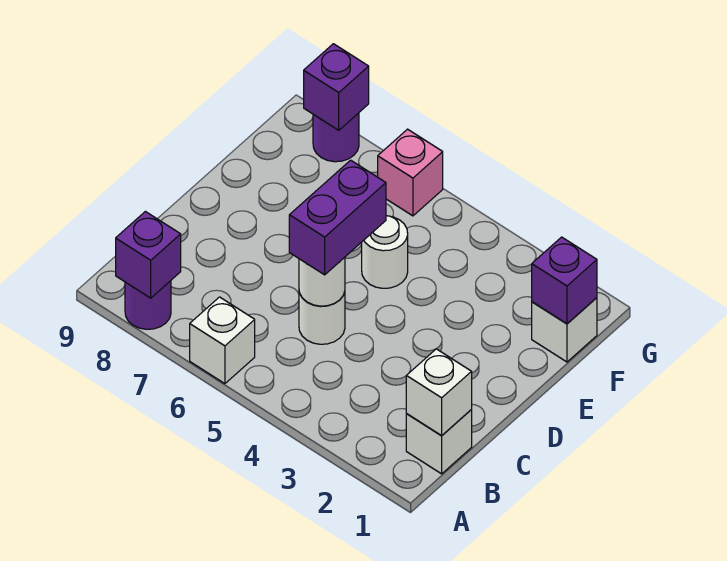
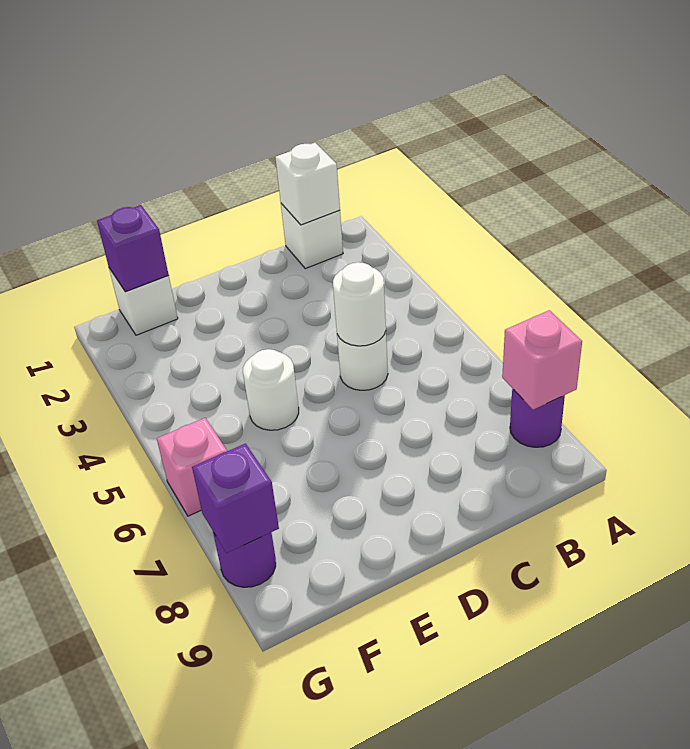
white brick A6 level 1 -> none
purple brick A8 level 2 -> pink brick A8 level 2
purple brick C5:D5 level 3 -> none

